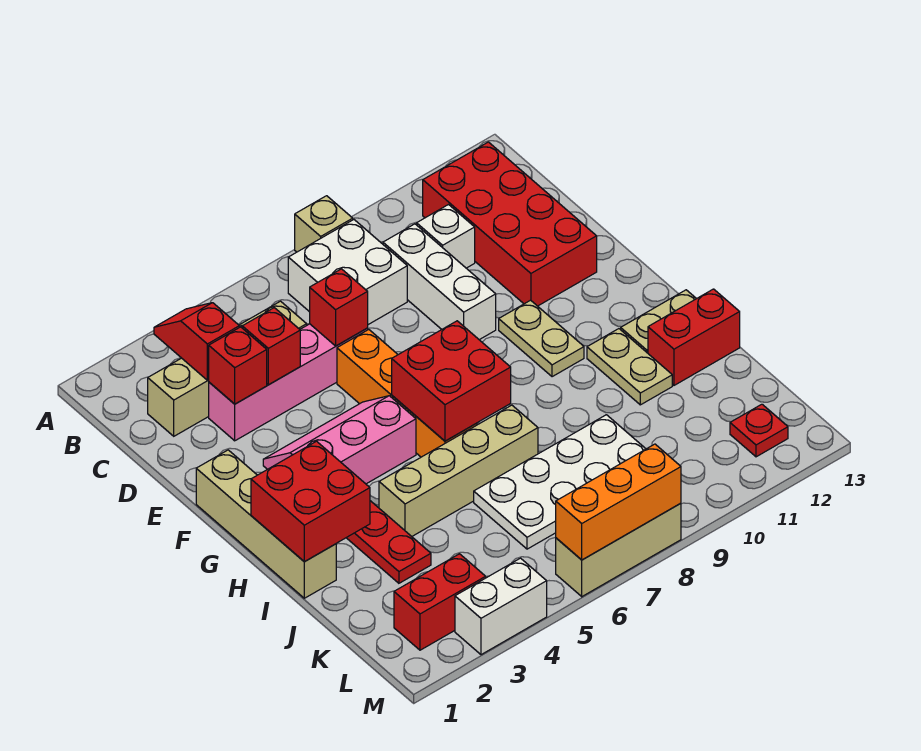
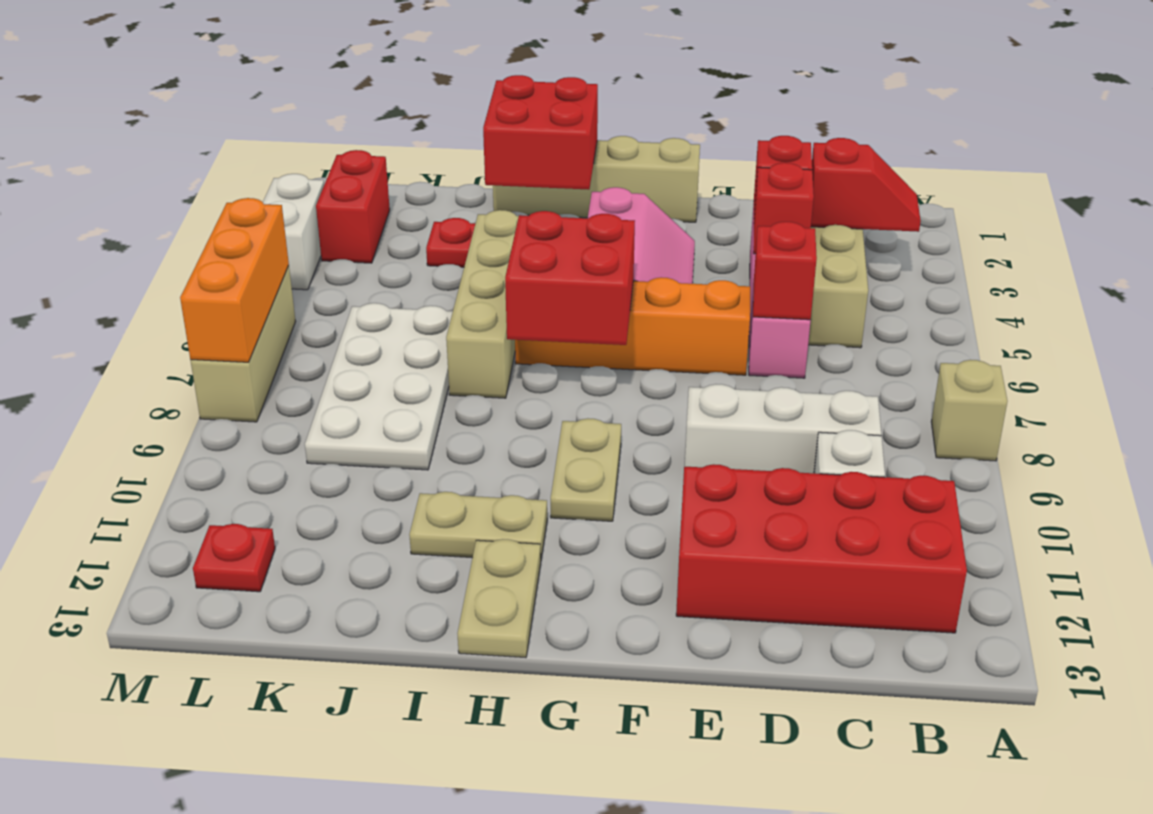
white brick B7:C8 level 1 -> none
tan plate F10:G10 level 1 -> tan plate G9:G10 level 1
red brick I12:I13 level 1 -> none

